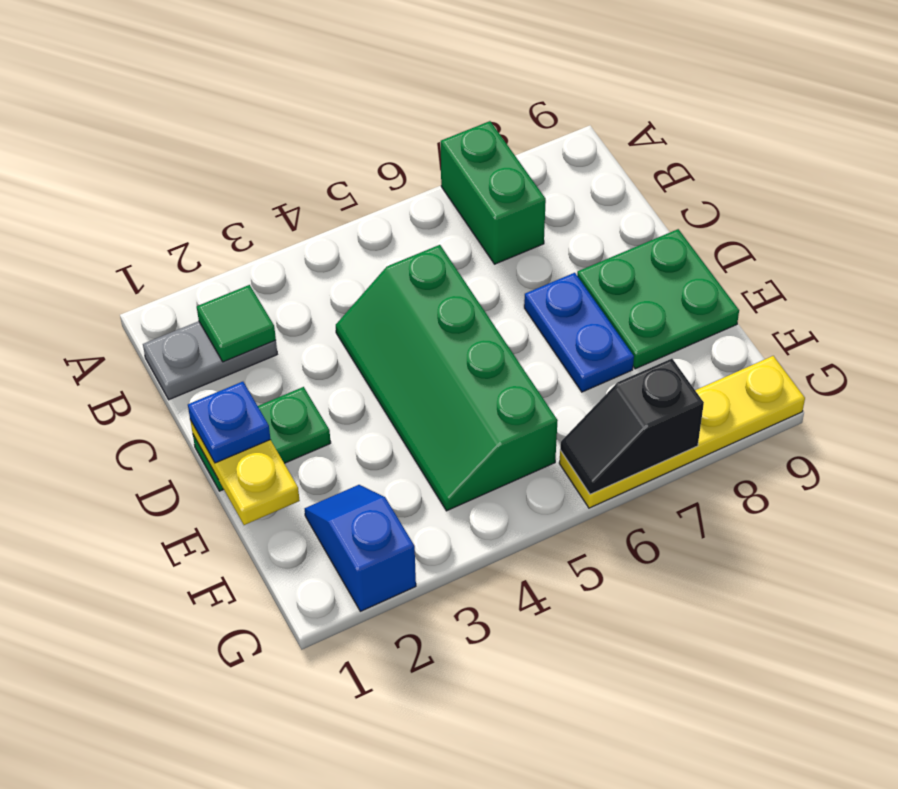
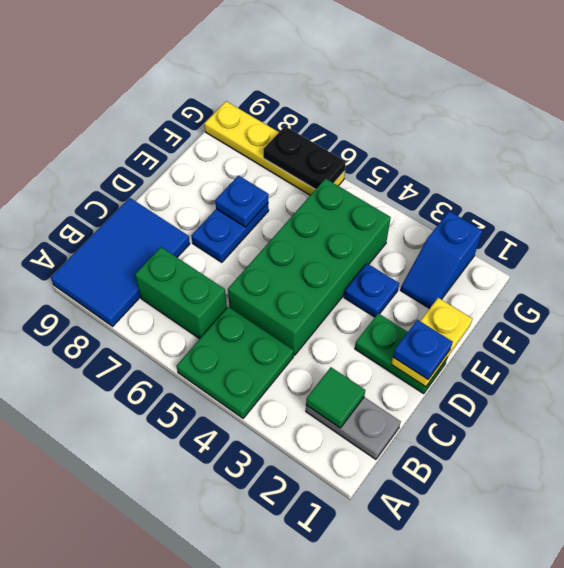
green brick A7:B7 level 1 -> green brick B6:B7 level 1
none -> blue tile A8:C9 level 1
green slope C4:F5 level 1 top 5 -> green brick C4:F5 level 1
green plate D8:E9 level 1 -> green plate A4:B5 level 1
none -> blue plate E3 level 1
none -> blue plate E7 level 2
black slope G6:G7 level 2 top 7 -> black plate G6:G7 level 2

